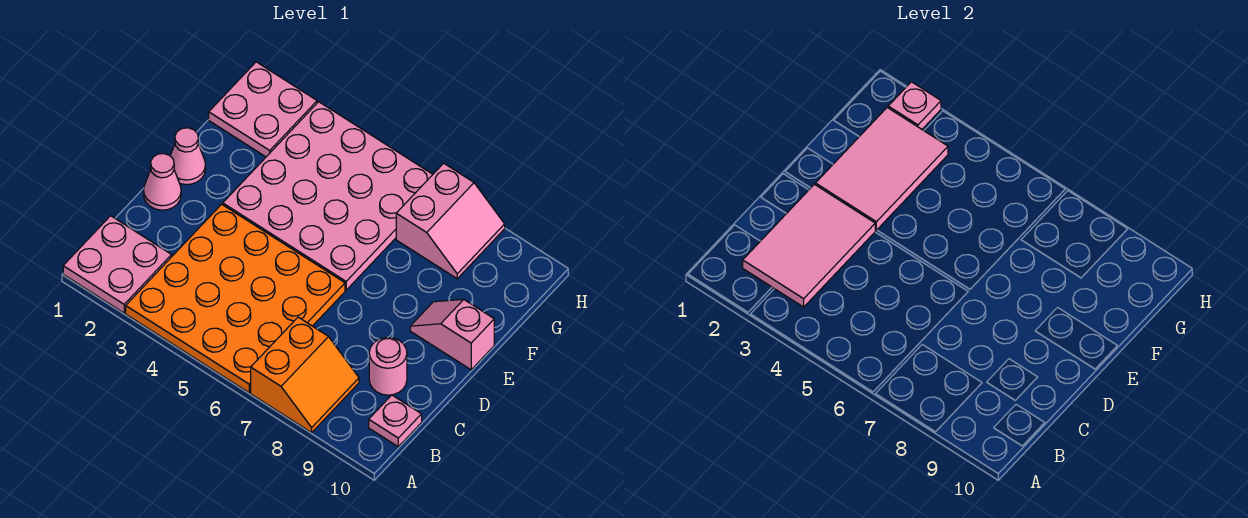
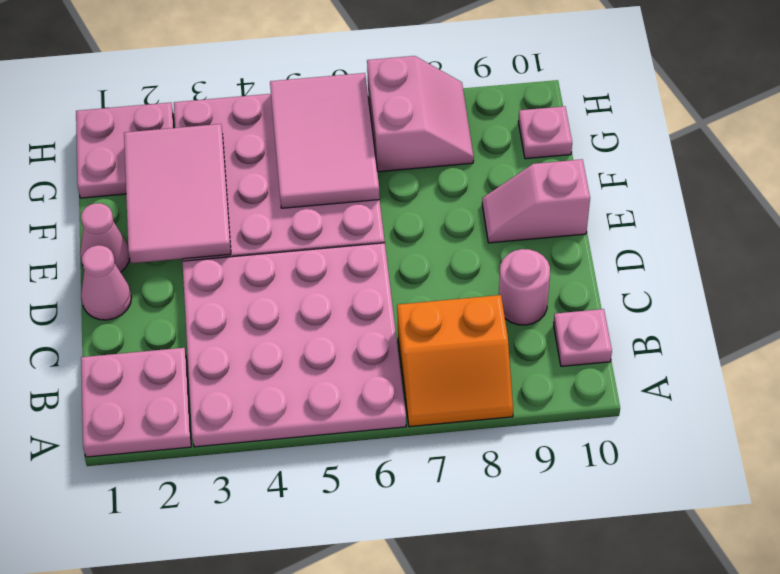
orange plate A3:D6 level 1 -> pink plate A3:D6 level 1
orange slope A7:B8 level 1 top 7 -> orange slope A7:B8 level 1 top B
pink tile B2:D3 level 2 -> pink tile F5:H6 level 2
pink plate H2 level 2 -> pink plate G10 level 1

